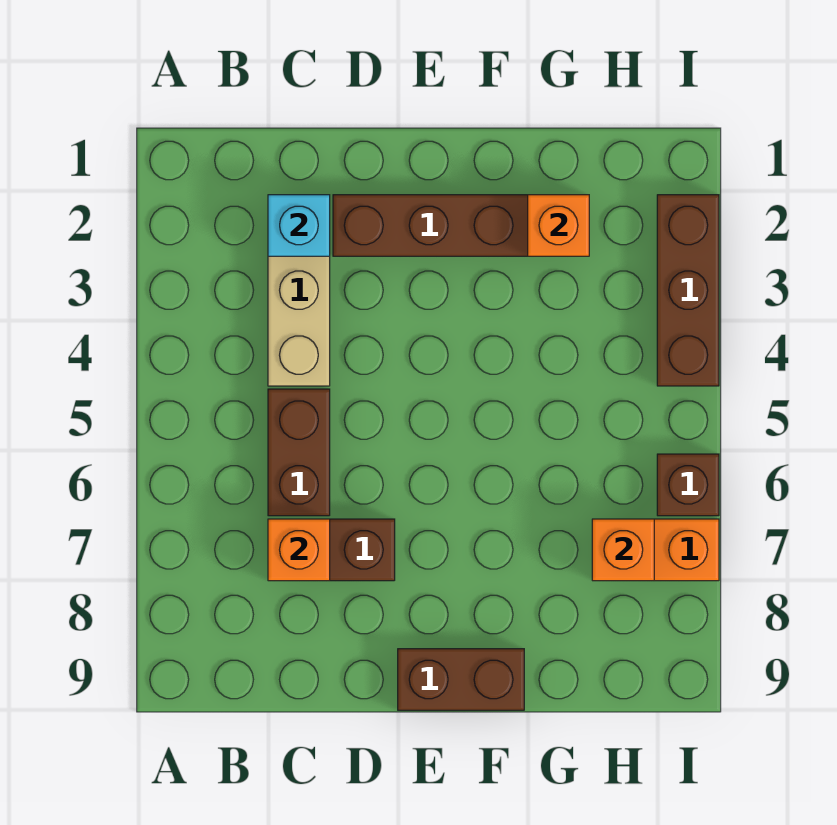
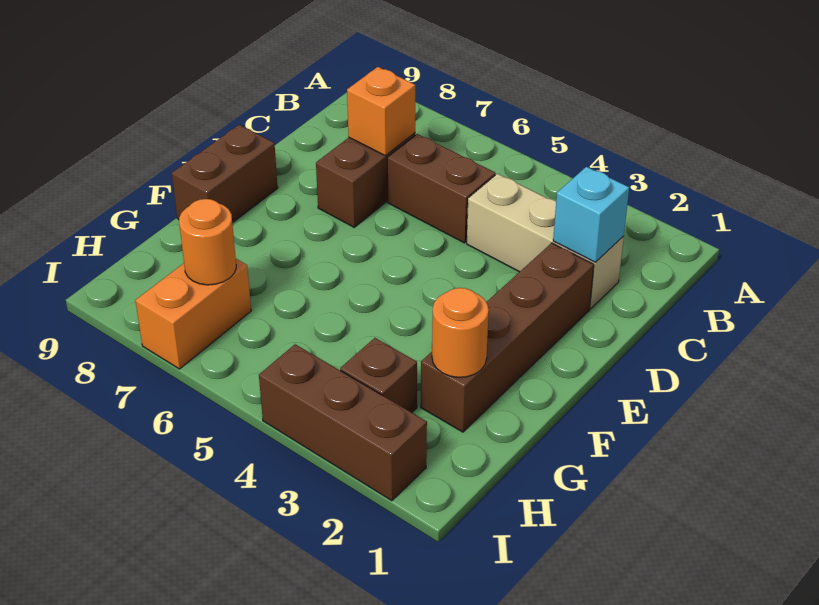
orange brick G2 level 2 -> orange round brick G2 level 2
orange brick H7 level 2 -> orange round brick H7 level 2
brown brick I6 level 1 -> brown brick H3 level 1

